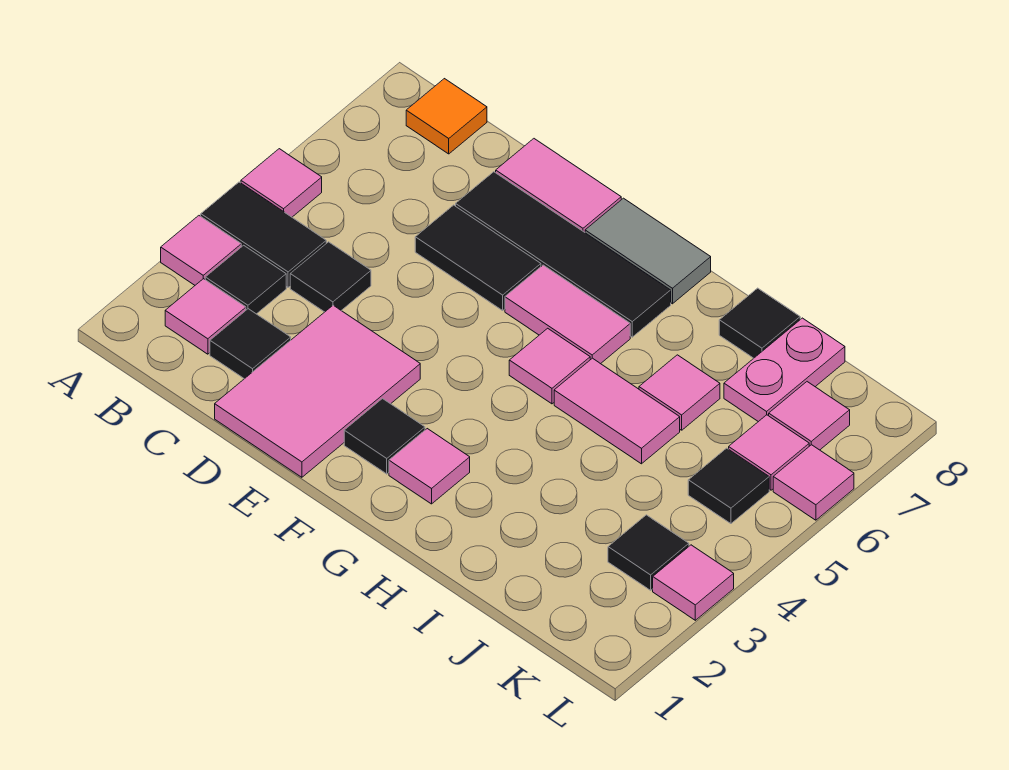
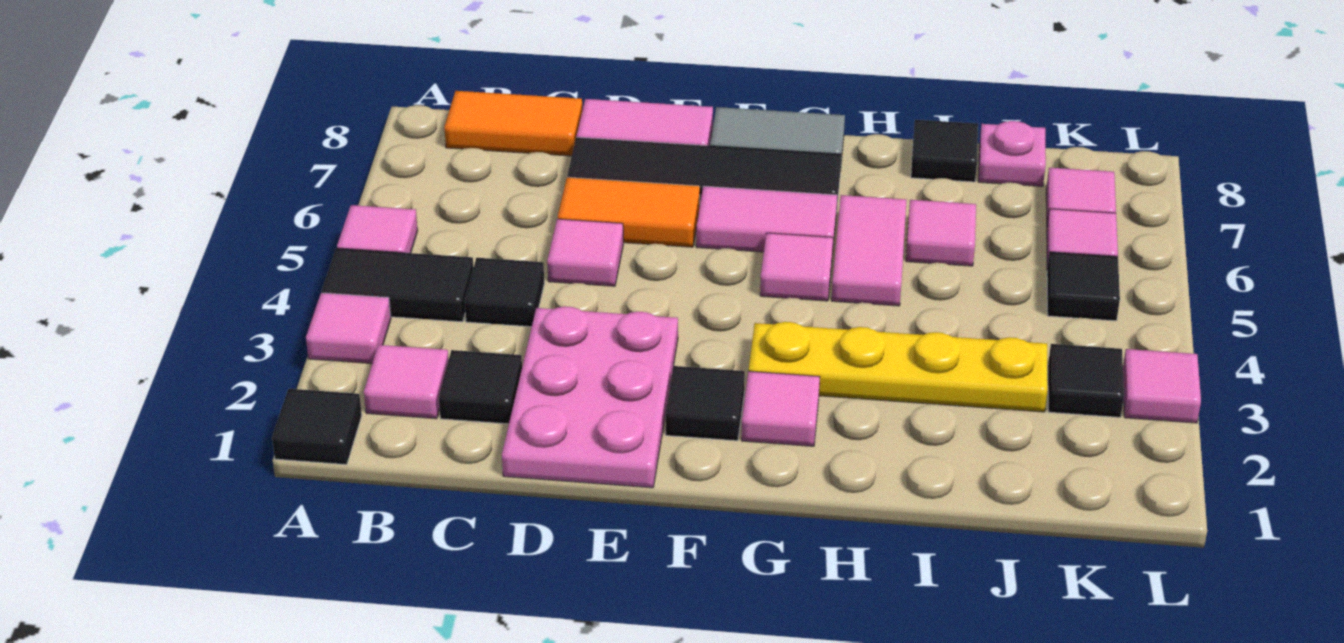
black tile B3 level 1 -> black tile A1 level 1
orange tile B8 level 1 -> orange tile B8:C8 level 1
pink tile D1:E3 level 1 -> pink plate D1:E3 level 1
black tile D6:E6 level 1 -> orange tile D6:E6 level 1
none -> yellow plate G3:J3 level 1
pink tile H5:I5 level 1 -> pink tile H5:H6 level 1
pink plate J7:J8 level 1 -> pink plate J8 level 1
pink tile L6 level 1 -> pink tile D5 level 1

